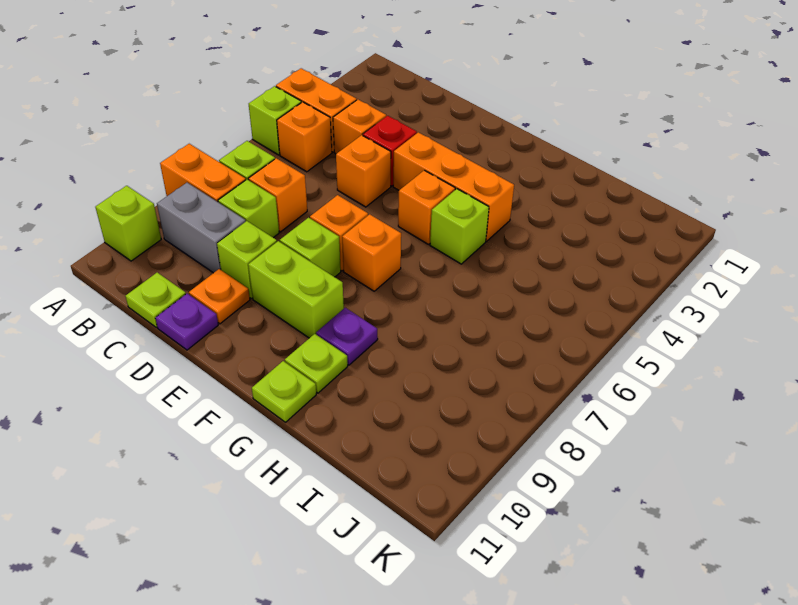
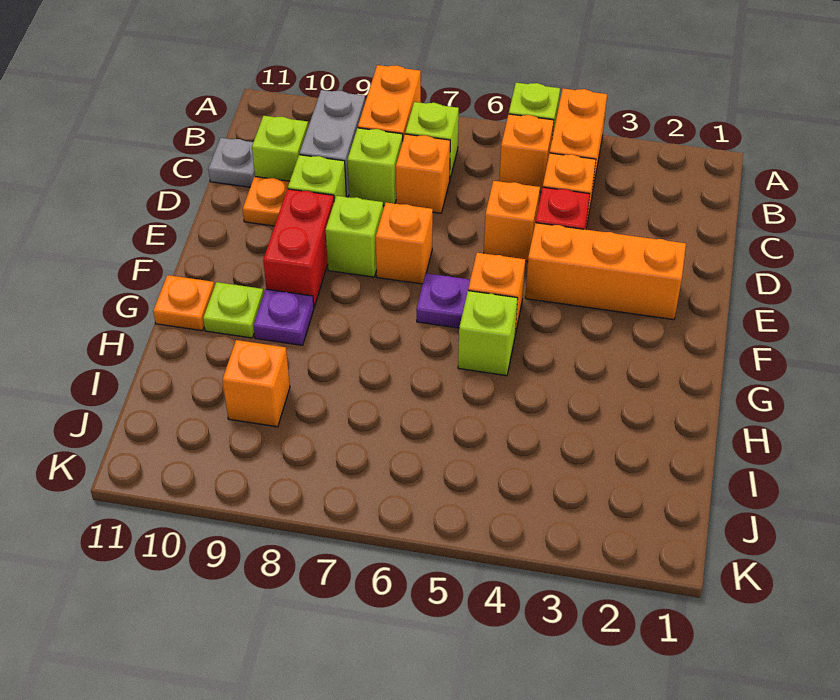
lime brick A10 level 1 -> lime brick C10 level 1
lime plate C11 level 1 -> grey plate C11 level 1
purple plate D11 level 1 -> purple plate F6 level 1
orange brick E4:G4 level 1 -> orange brick E2:E4 level 1
lime brick E9:F9 level 1 -> red brick E9:F9 level 1
orange brick F7 level 1 -> orange brick I9 level 1
lime plate G11 level 1 -> orange plate G11 level 1

